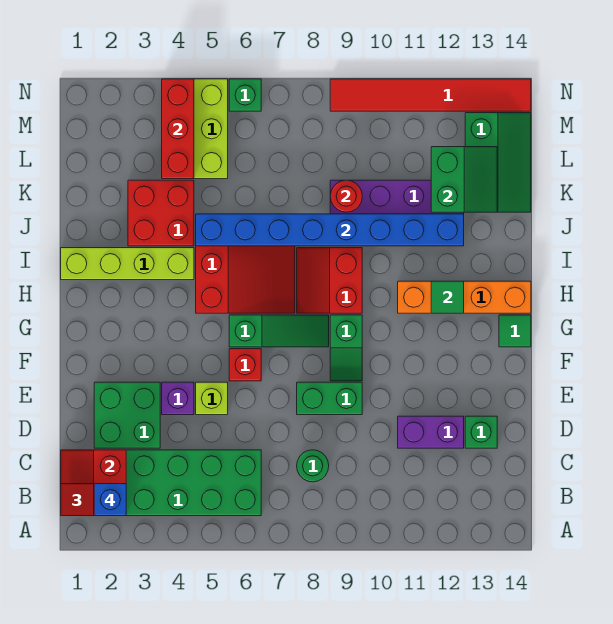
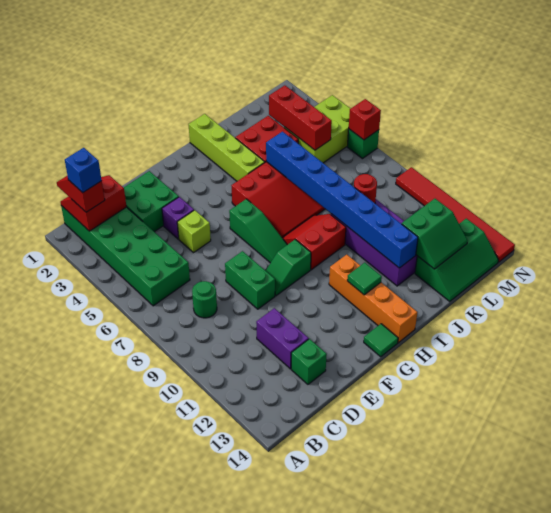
red brick F6 level 1 -> red brick N6 level 2
red brick L4:N4 level 2 -> red brick L3:L5 level 2

